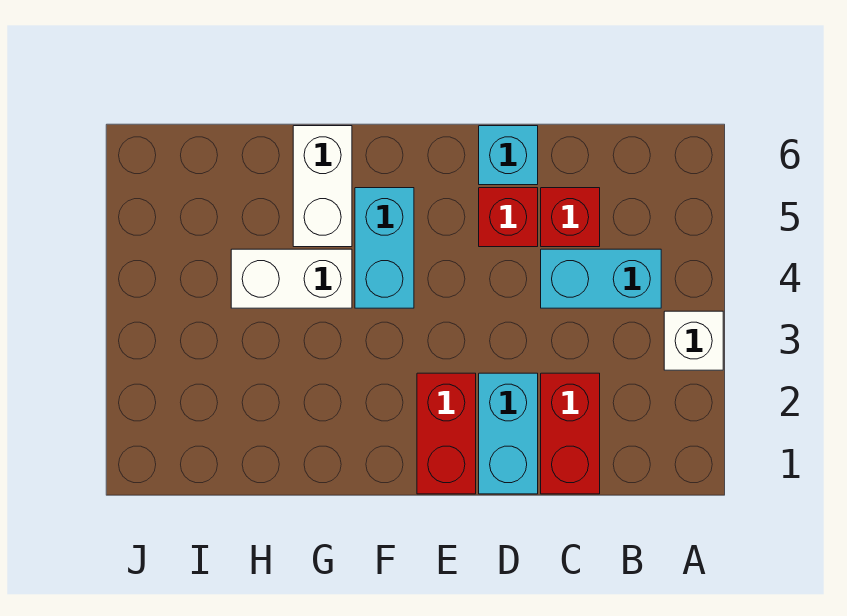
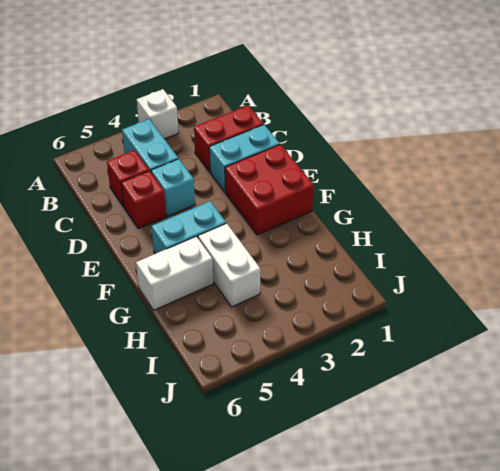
cyan brick D6 level 1 -> cyan brick D4 level 1
red brick E1:E2 level 1 -> red brick E1:F2 level 1

